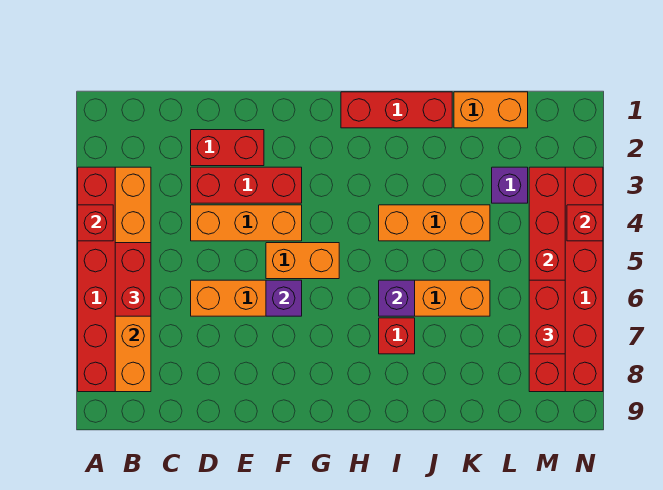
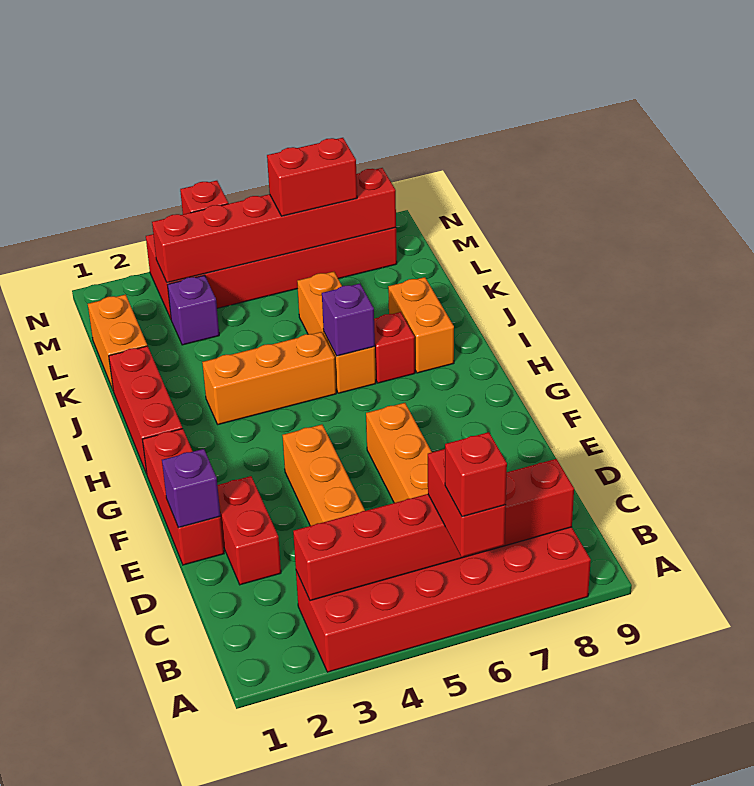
red brick A4 level 2 -> red brick A6 level 4
orange brick B3:B8 level 2 -> red brick B3:B8 level 2
red brick B5:B6 level 3 -> red brick A6:B6 level 3
red brick D3:F3 level 1 -> red brick E1:G1 level 1
orange brick F5:G5 level 1 -> orange brick I8:J8 level 1
purple brick F6 level 2 -> purple brick E1 level 2
orange brick I4:K4 level 1 -> orange brick I3:I5 level 1

